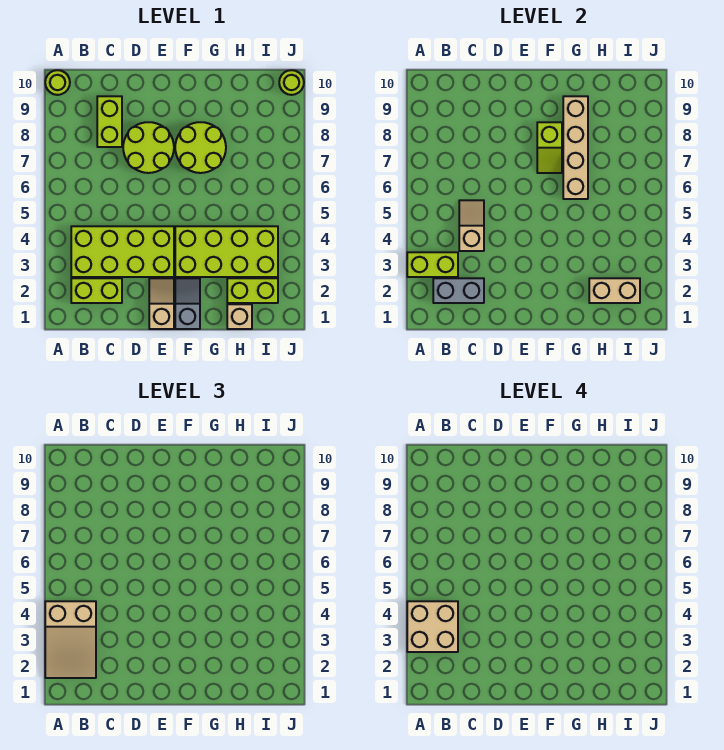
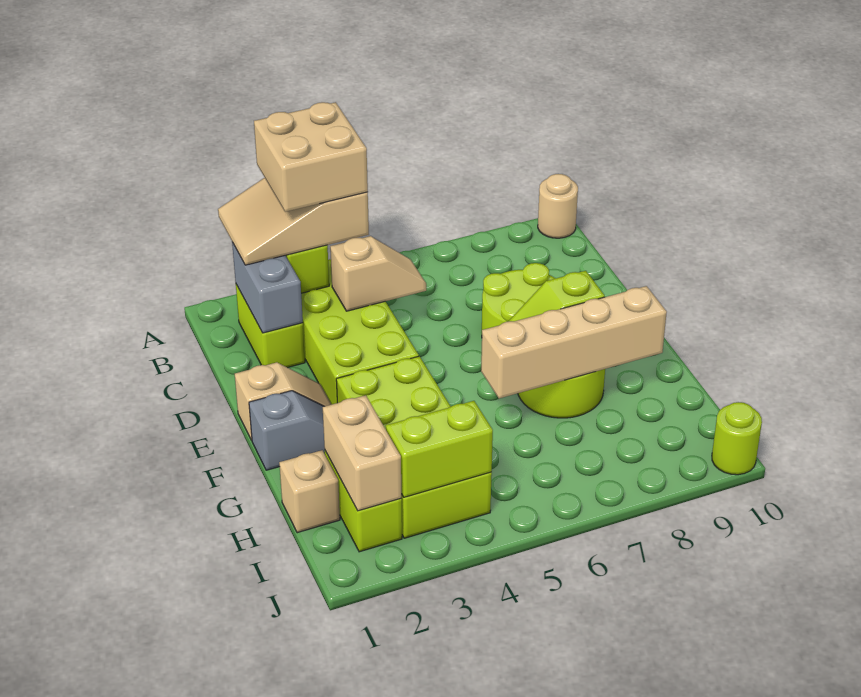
lime round brick A10 level 1 -> tan round brick A10 level 1
lime brick C8:C9 level 1 -> lime brick I3:I4 level 2

